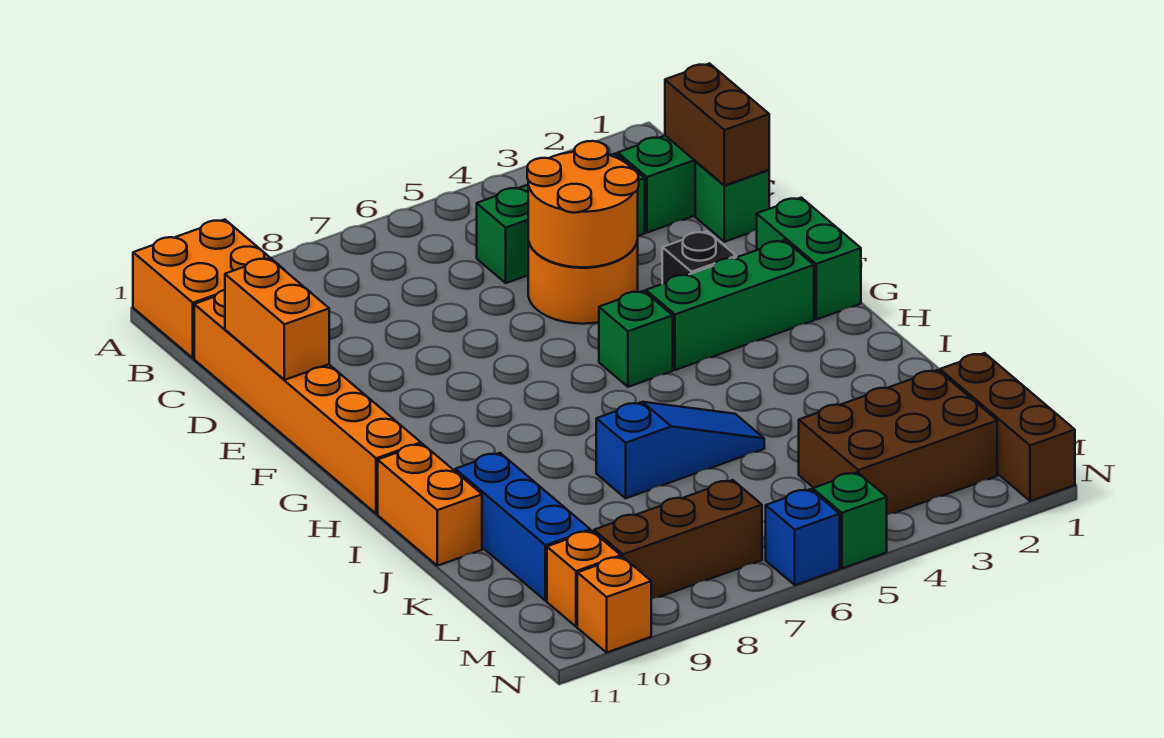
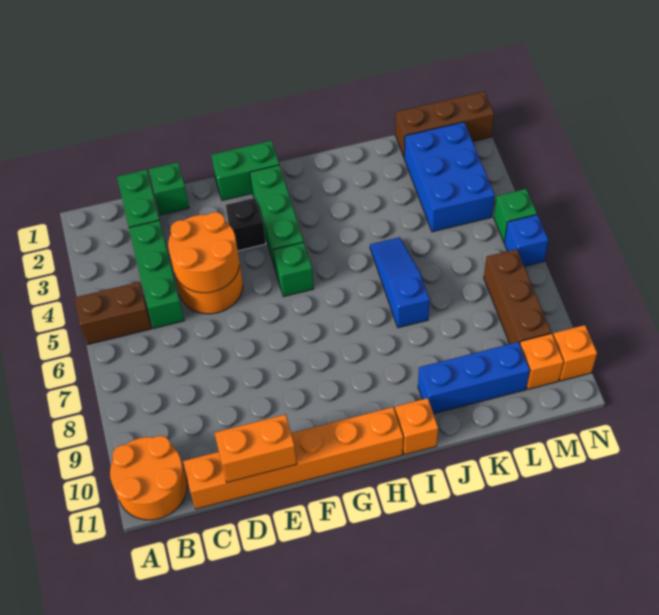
orange brick A10:B11 level 1 -> orange round brick A10:B11 level 1
brown brick C1:D1 level 2 -> brown brick A5:B5 level 1
orange brick I11:J11 level 1 -> orange brick I11 level 1
brown brick L2:M4 level 1 -> blue brick L2:M4 level 1

